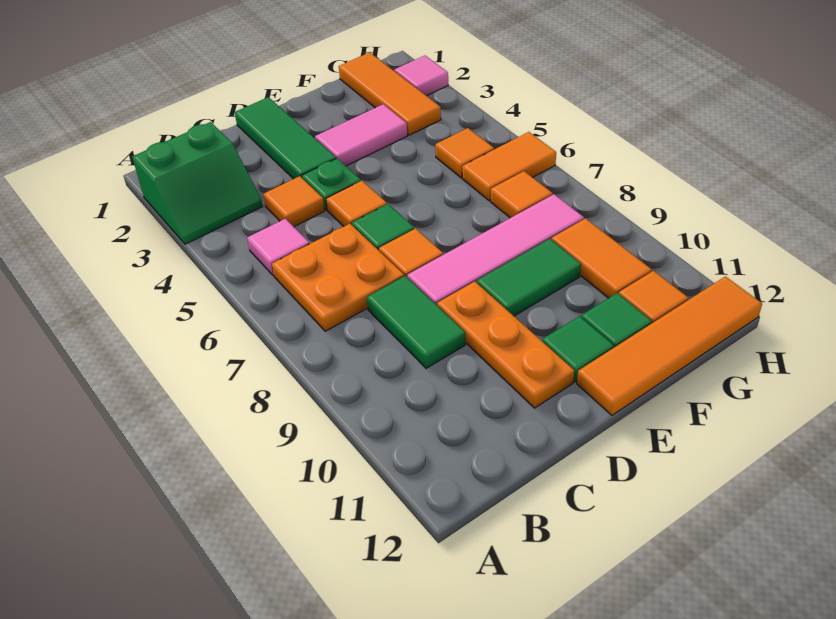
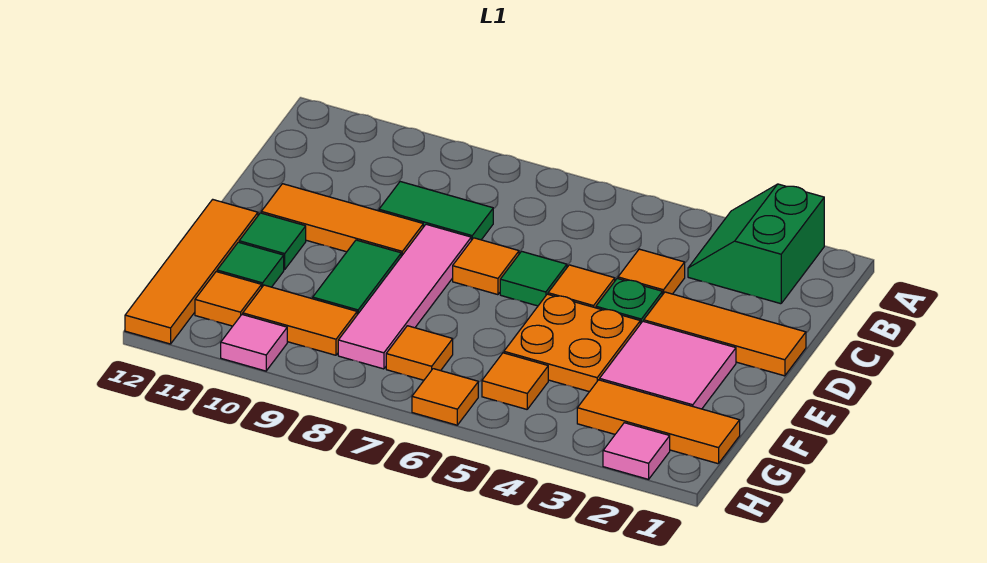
pink tile B5 level 1 -> pink tile H10 level 1
orange plate B6:C7 level 1 -> orange plate E4:F5 level 1
green tile D1:D3 level 1 -> orange tile D1:D3 level 1
orange plate D9:D11 level 1 -> orange tile D9:D11 level 1
pink tile E3:F3 level 1 -> pink tile E2:F3 level 1
orange tile G6:H6 level 1 -> orange tile H6 level 1

